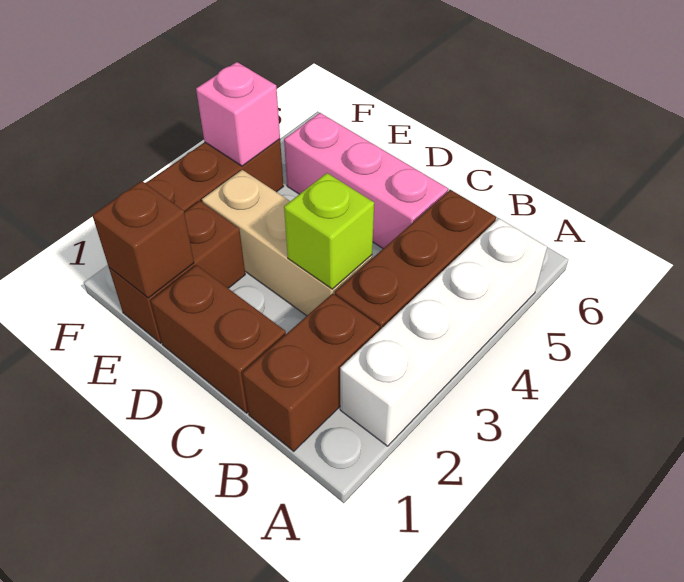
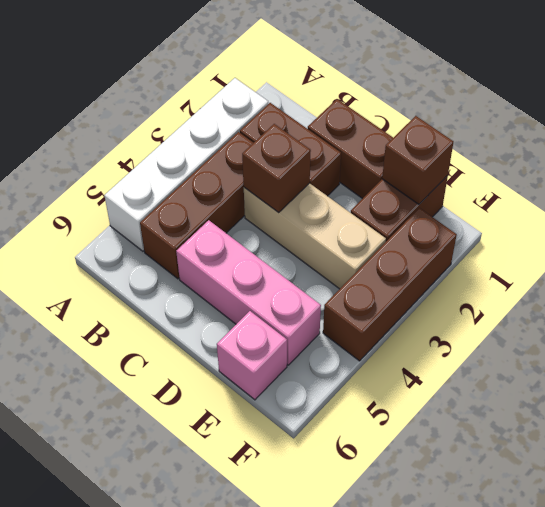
brown brick B1:B2 level 1 -> brown brick B2:C2 level 1
lime brick C3 level 2 -> brown brick C3 level 2
pink brick F4 level 2 -> pink brick E6 level 1

